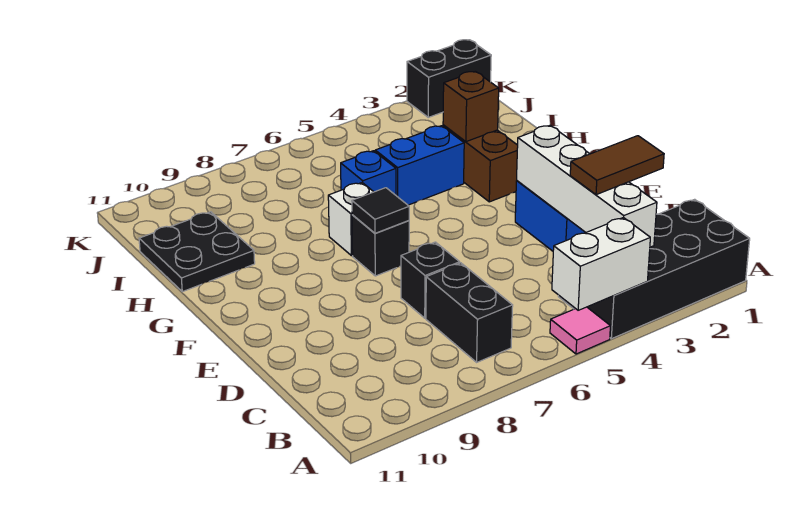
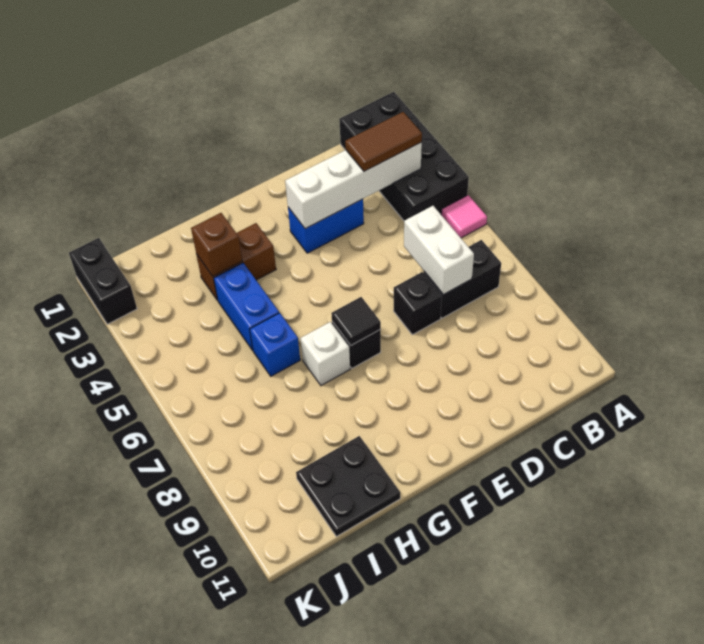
white brick A4:A5 level 2 -> white brick C6:C7 level 2
brown tile C2:C3 level 3 -> brown tile B3:C3 level 3

